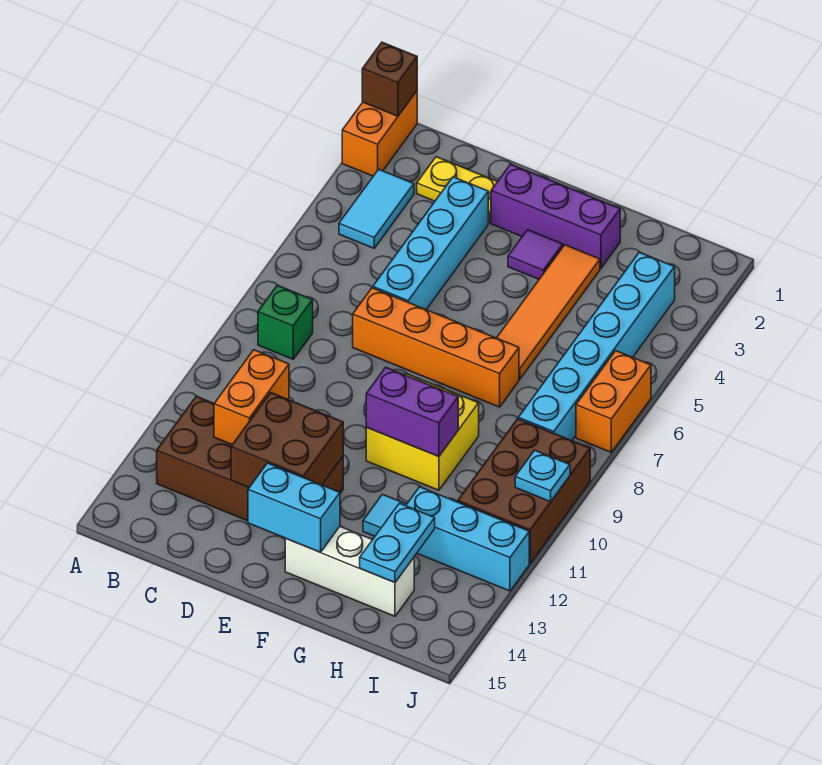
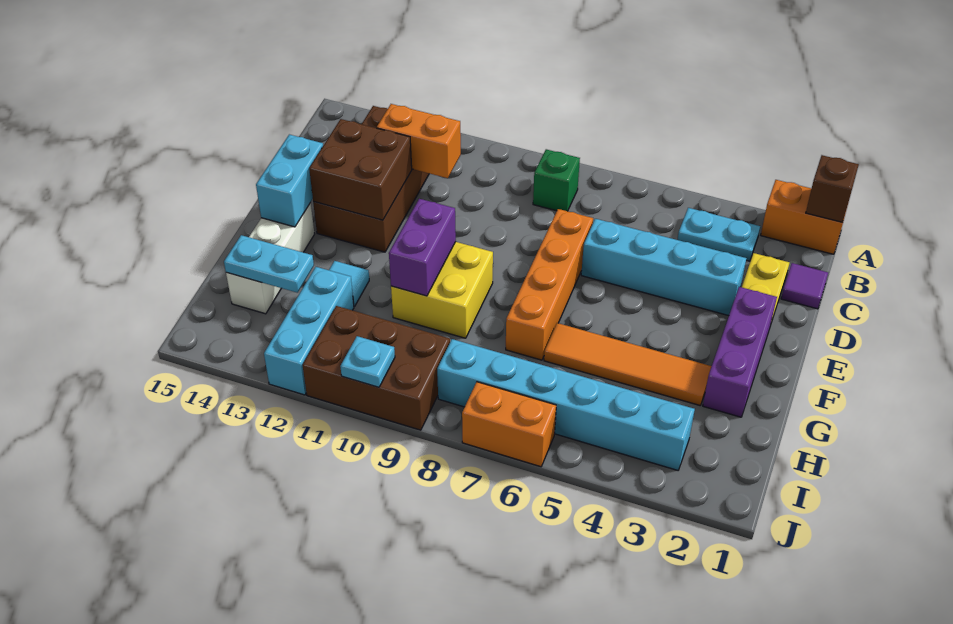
cyan tile B3:B4 level 1 -> cyan plate B3:B4 level 1
purple tile F3 level 1 -> purple tile C1 level 1

